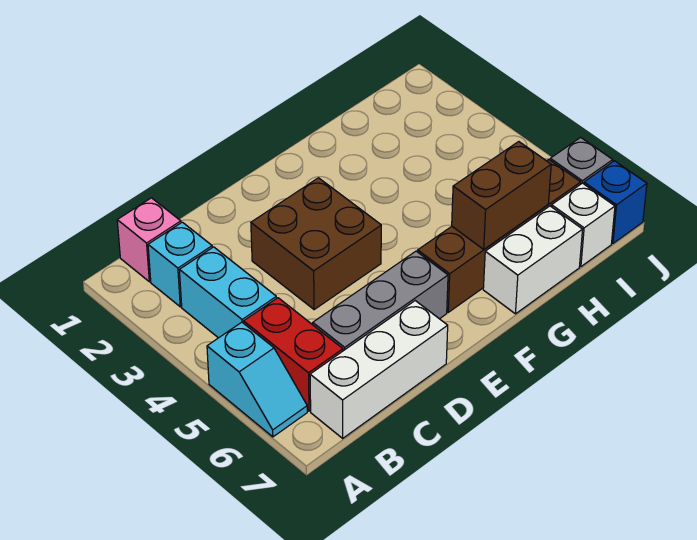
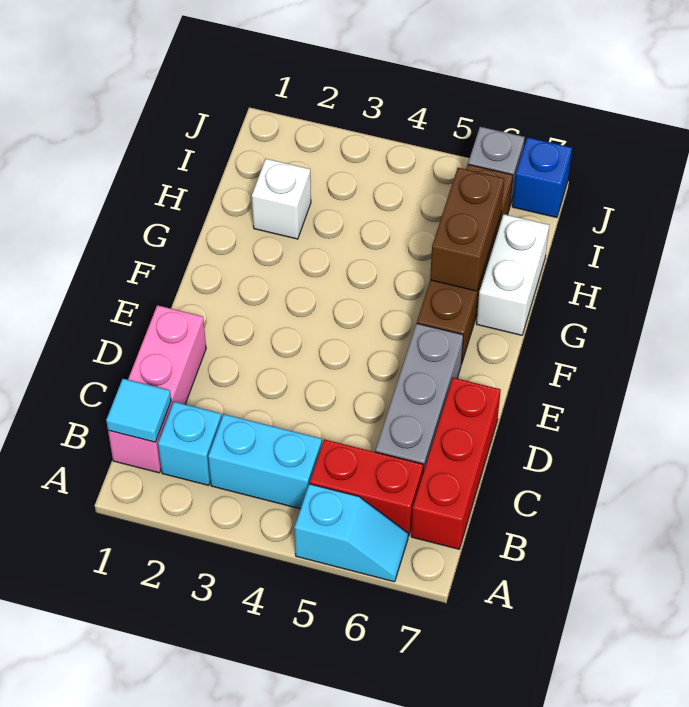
pink brick B1 level 1 -> pink brick B1:D1 level 1
none -> cyan tile B1 level 2
white brick B7:D7 level 1 -> red brick B7:D7 level 1
brown brick D3:E4 level 1 -> none
white brick I7 level 1 -> white brick H2 level 1

